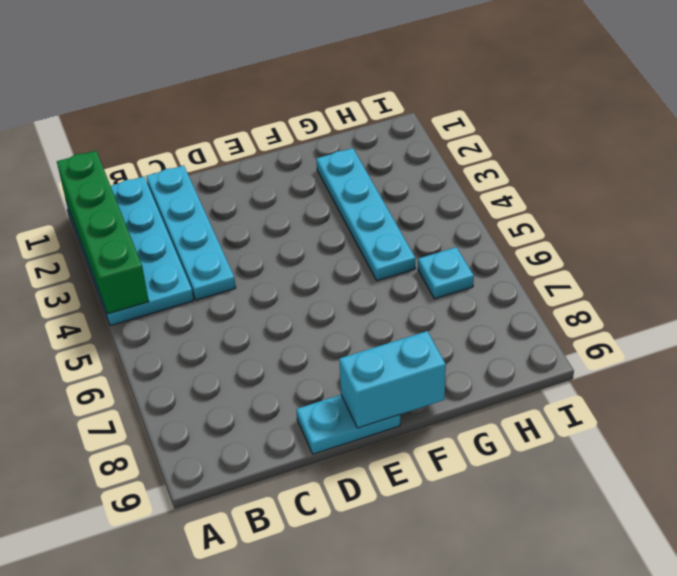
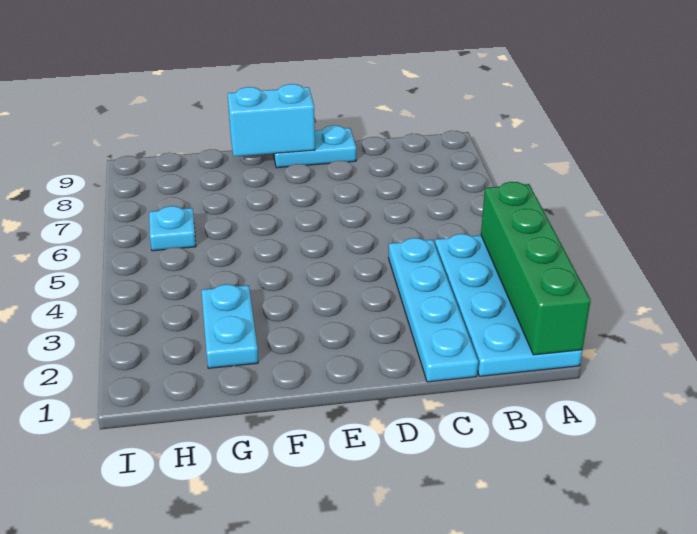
cyan plate G2:G5 level 1 -> cyan plate G2:G3 level 1

